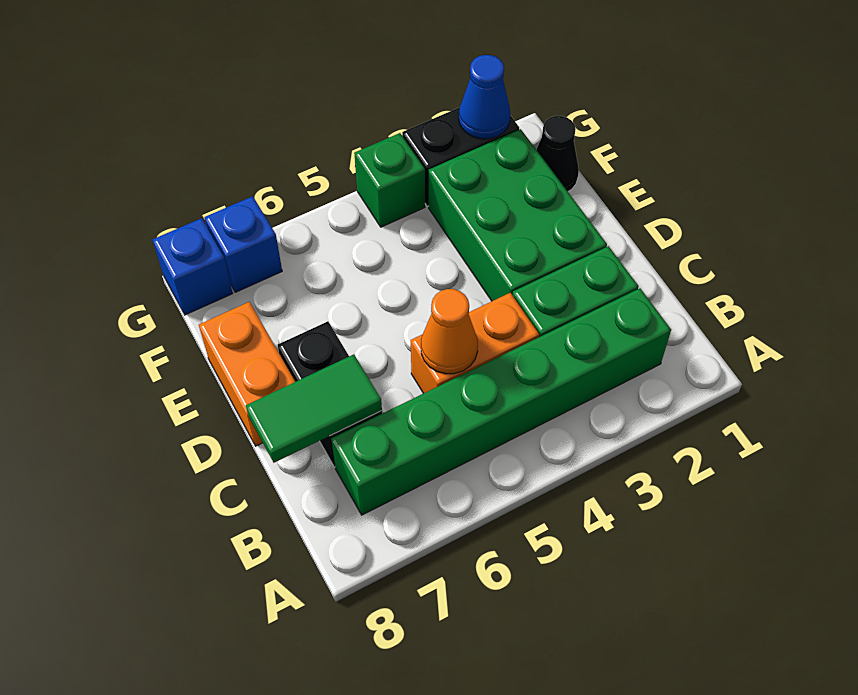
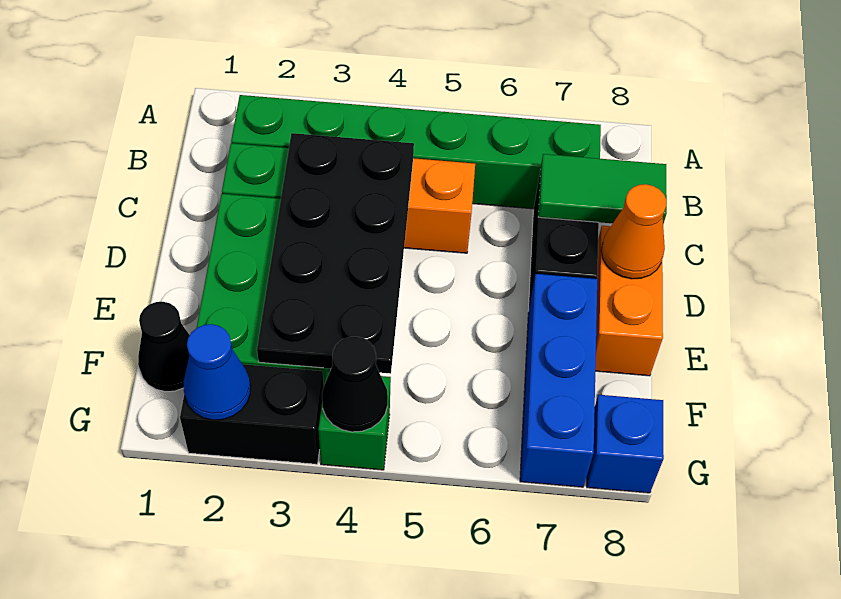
none -> black plate C3:F4 level 2
orange cone C5 level 2 -> orange cone D8 level 2
none -> black cone G4 level 2
blue brick G7 level 1 -> blue brick E7:G7 level 1

